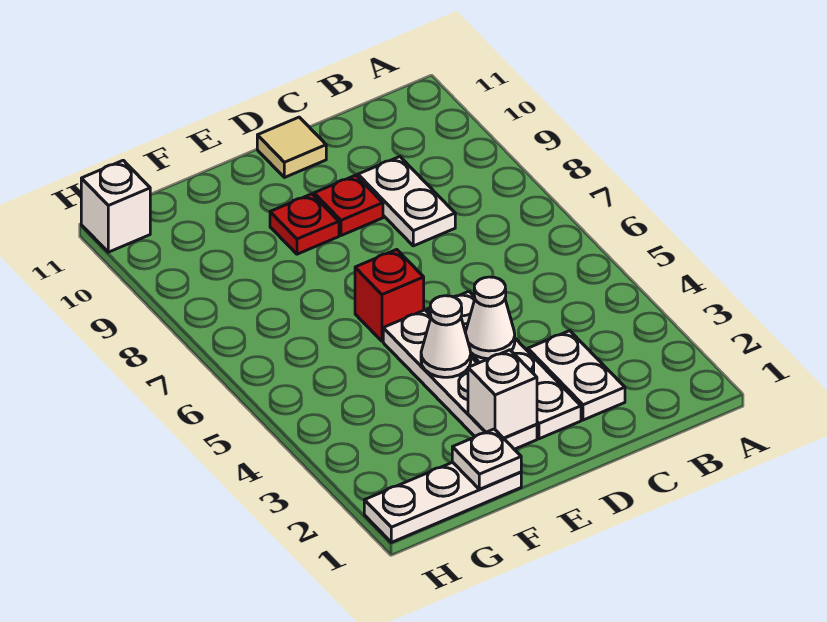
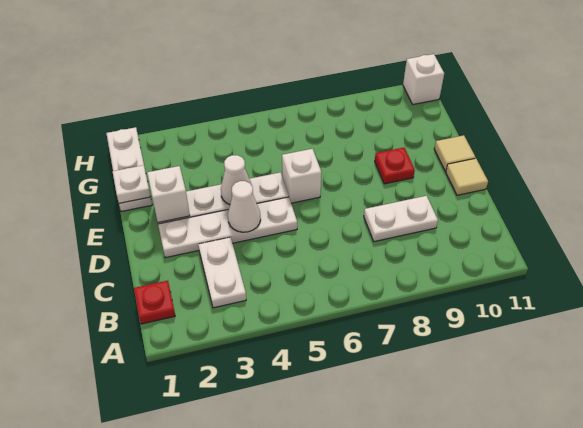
white plate C2:C3 level 1 -> white plate B3:C3 level 1
red plate D9 level 1 -> red plate B1 level 1
red brick E6 level 1 -> white brick E6 level 1
none -> tan tile E11 level 1

